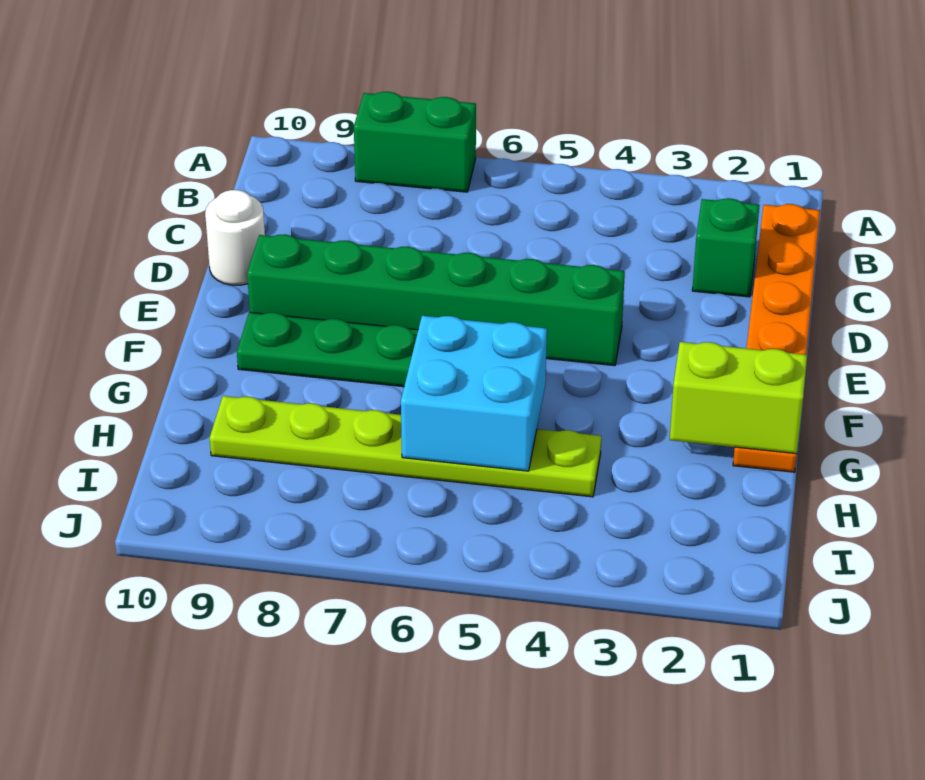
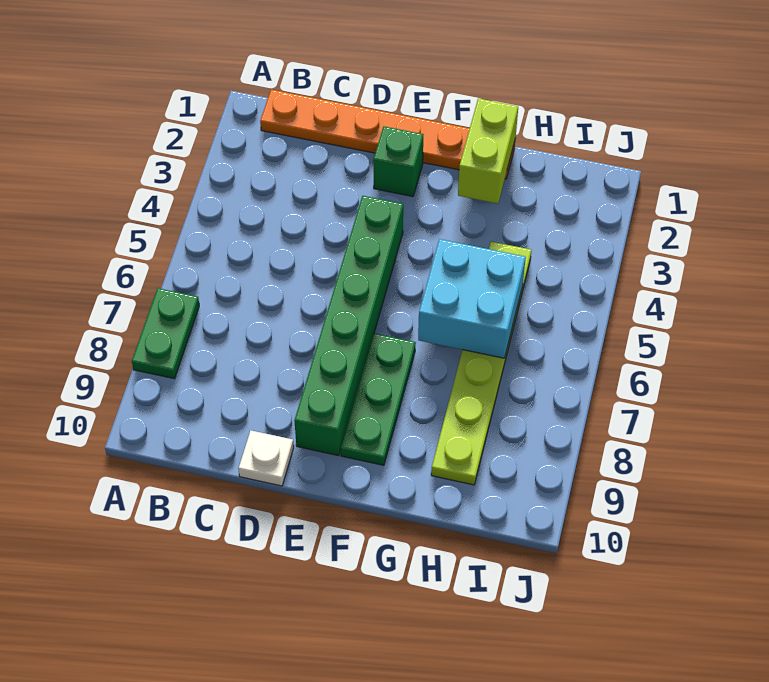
green brick A7:A8 level 1 -> green plate A7:A8 level 1
green brick C2 level 1 -> green brick E2 level 1
white round brick D10 level 1 -> white plate D10 level 1

